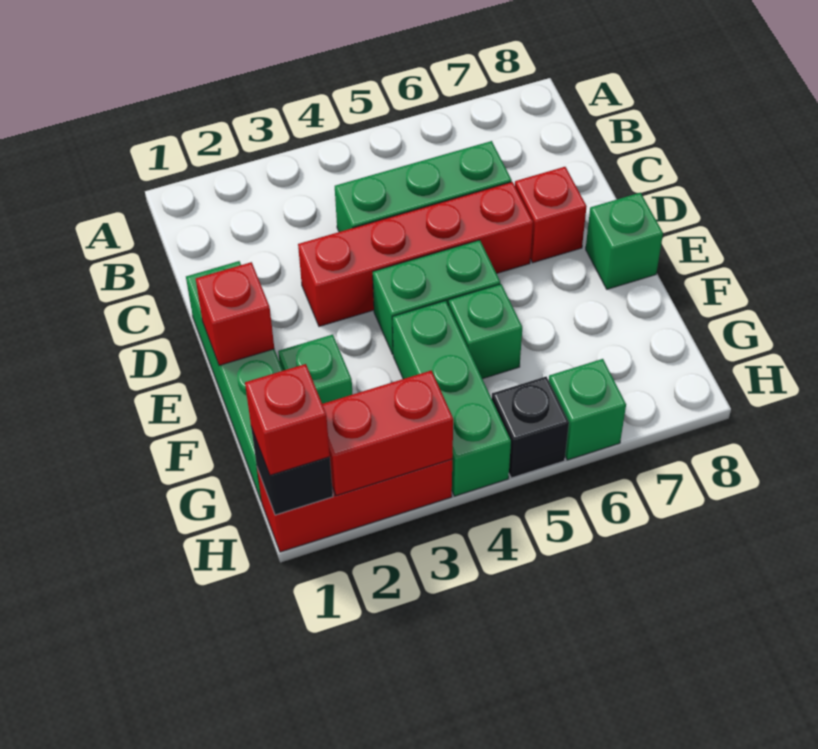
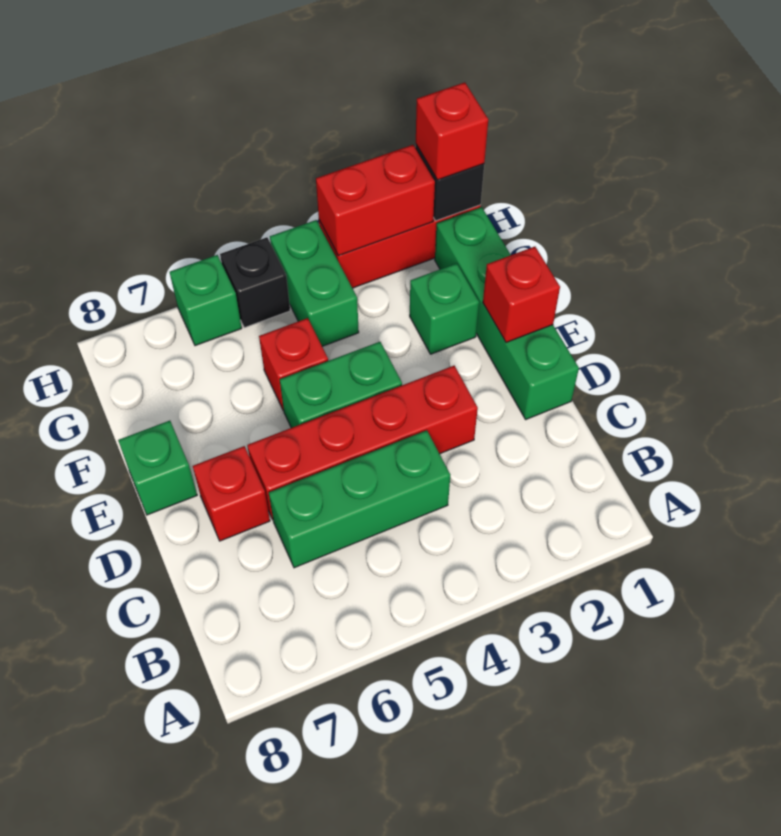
green brick F4:H4 level 1 -> green brick G4:H4 level 1
green brick F5 level 1 -> red brick F5 level 1

